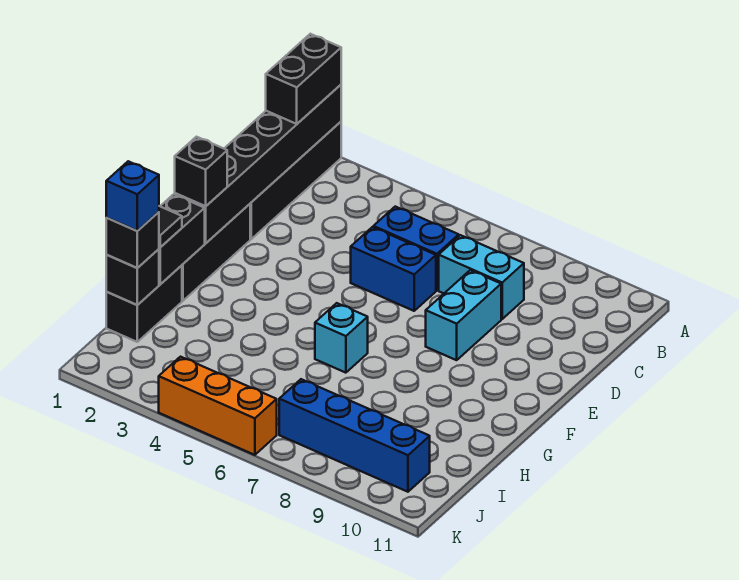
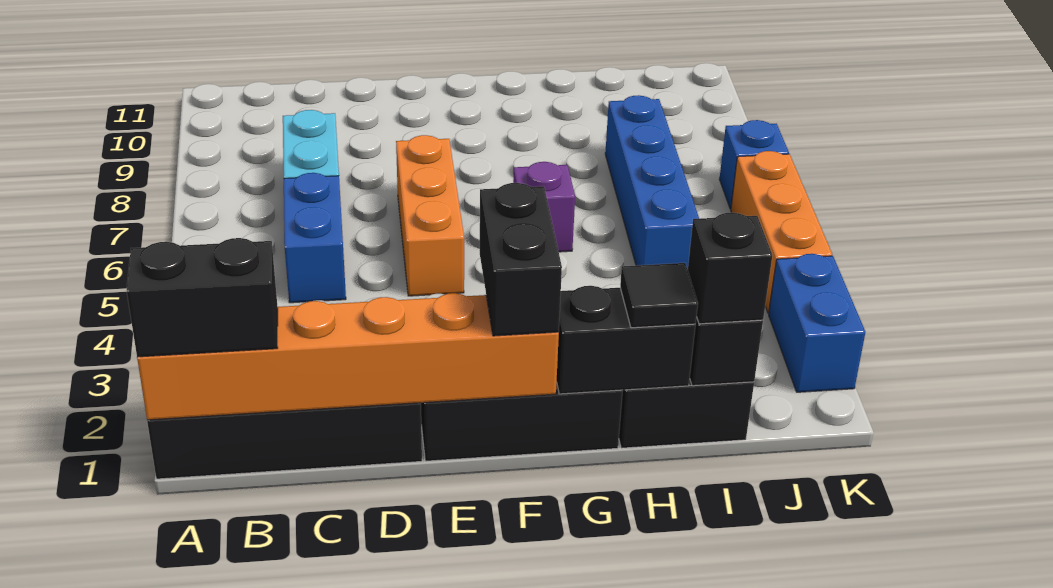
black brick A1:F1 level 2 -> orange brick A1:F1 level 2
blue brick D5:D6 level 1 -> blue brick K2:K3 level 1
cyan brick D8:E8 level 1 -> none
none -> orange brick E5:E7 level 1
black brick F1 level 3 -> black brick F1:F2 level 3
cyan brick G6 level 1 -> purple brick G6 level 1
blue brick I1 level 4 -> blue brick K7 level 1
blue brick J7:J10 level 1 -> blue brick I5:I8 level 1

